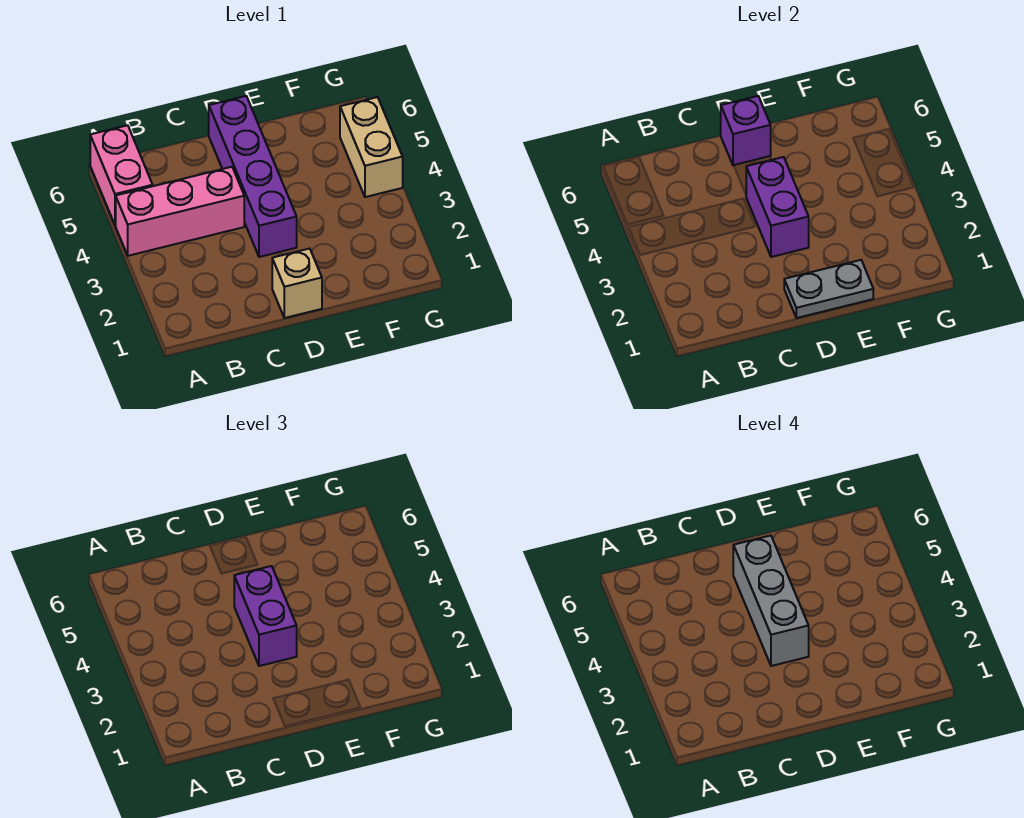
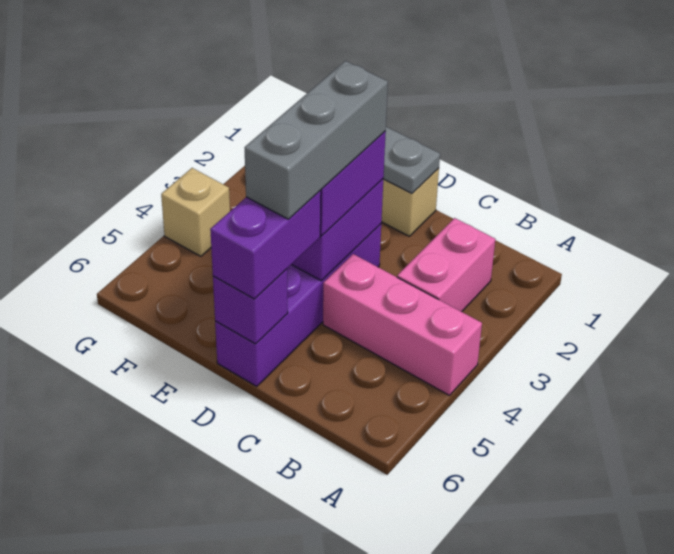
pink brick A5:A6 level 1 -> pink brick B2:B3 level 1
none -> purple brick D5:D6 level 3
tan brick G4:G5 level 1 -> tan brick G4 level 1

